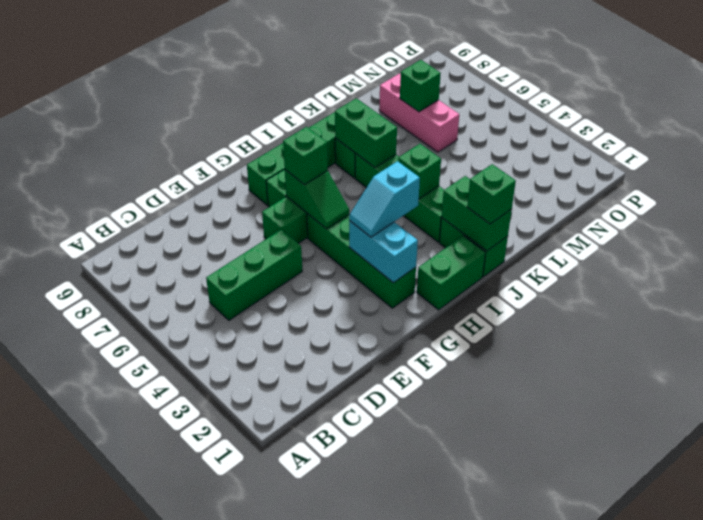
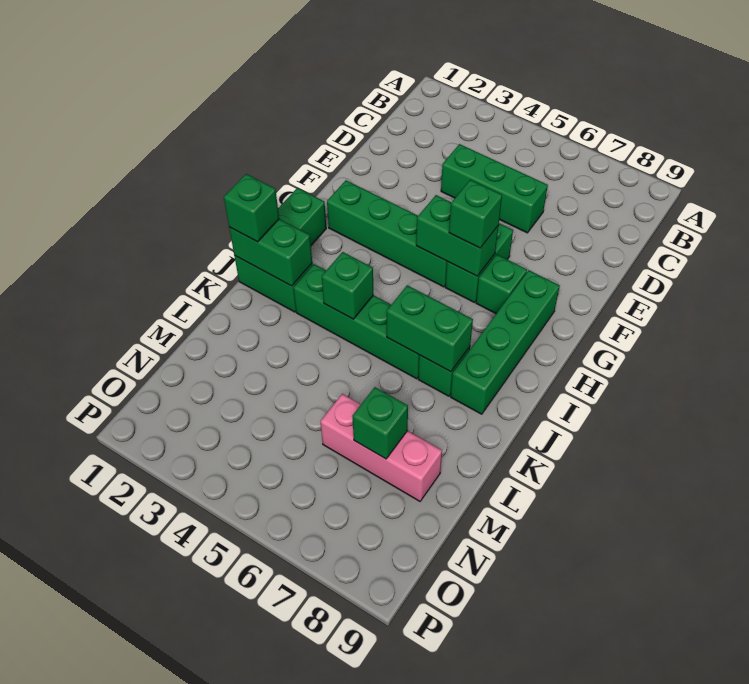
green brick C5:E5 level 1 -> green brick D4:D6 level 1
cyan brick G2:G3 level 2 -> none
cyan slope G3:H3 level 3 top H -> none
green slope G5:G6 level 2 top 6 -> green brick G5:G6 level 2

